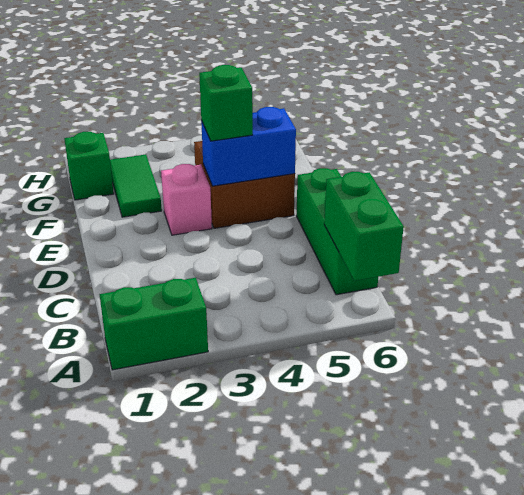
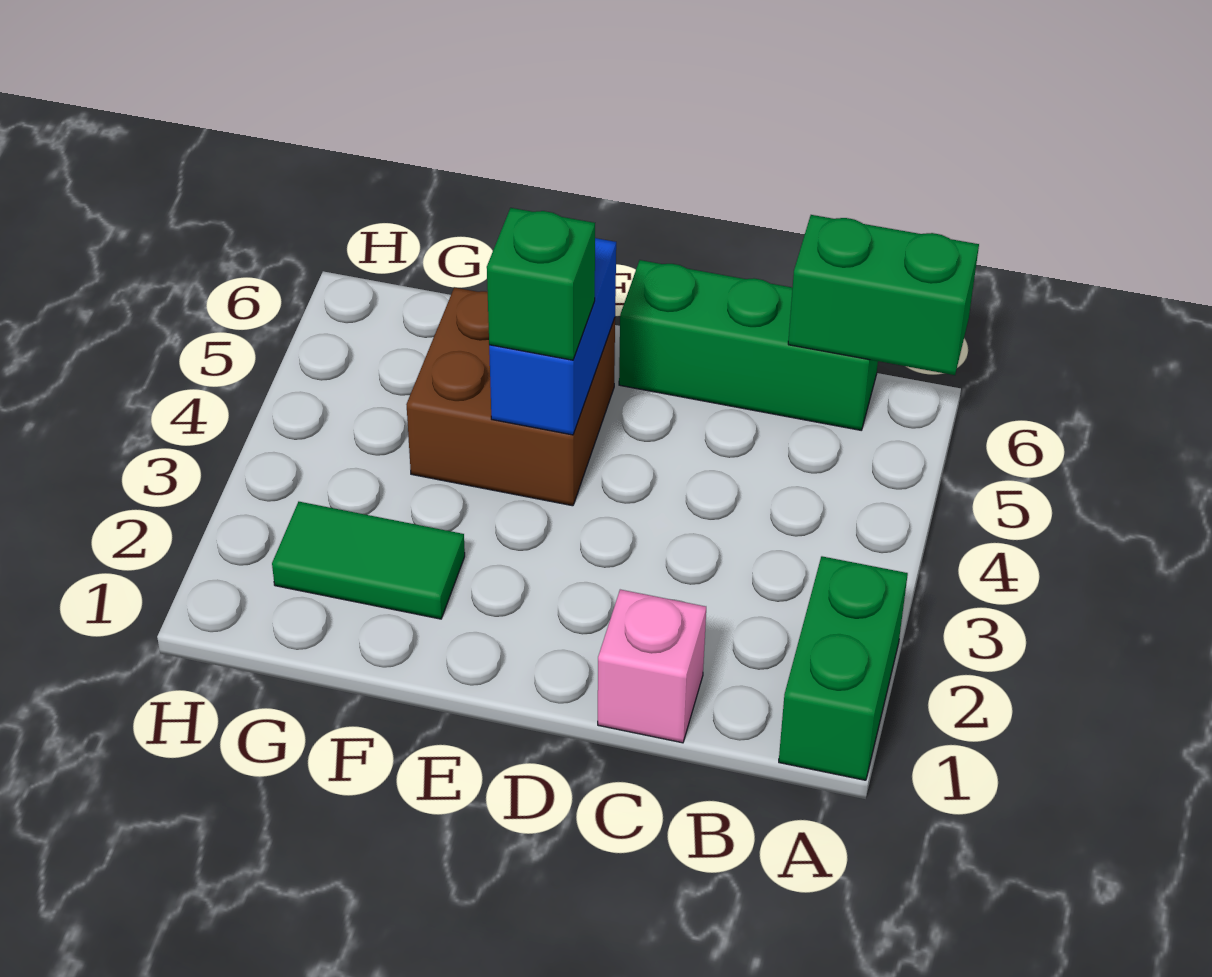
pink brick E3 level 1 -> pink brick C1 level 1
green brick G1 level 1 -> none

